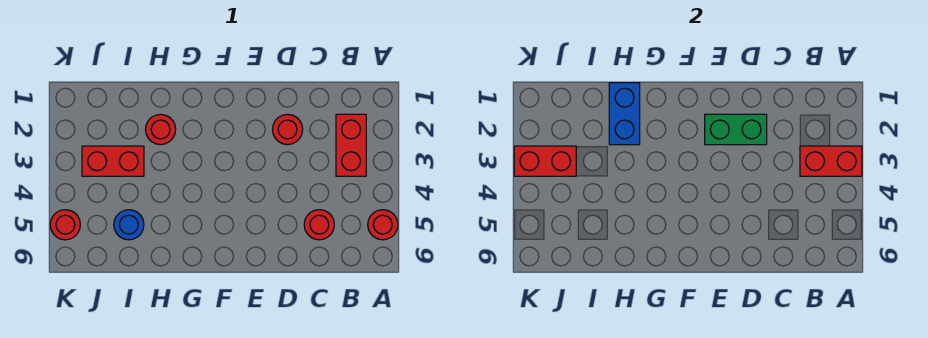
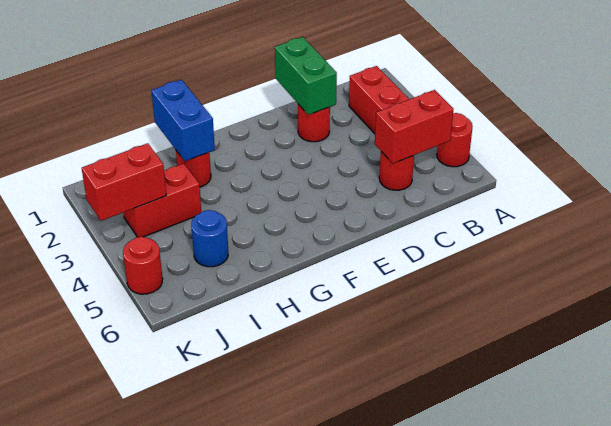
red brick A3:B3 level 2 -> red brick B5:C5 level 2
green brick D2:E2 level 2 -> green brick D1:D2 level 2

